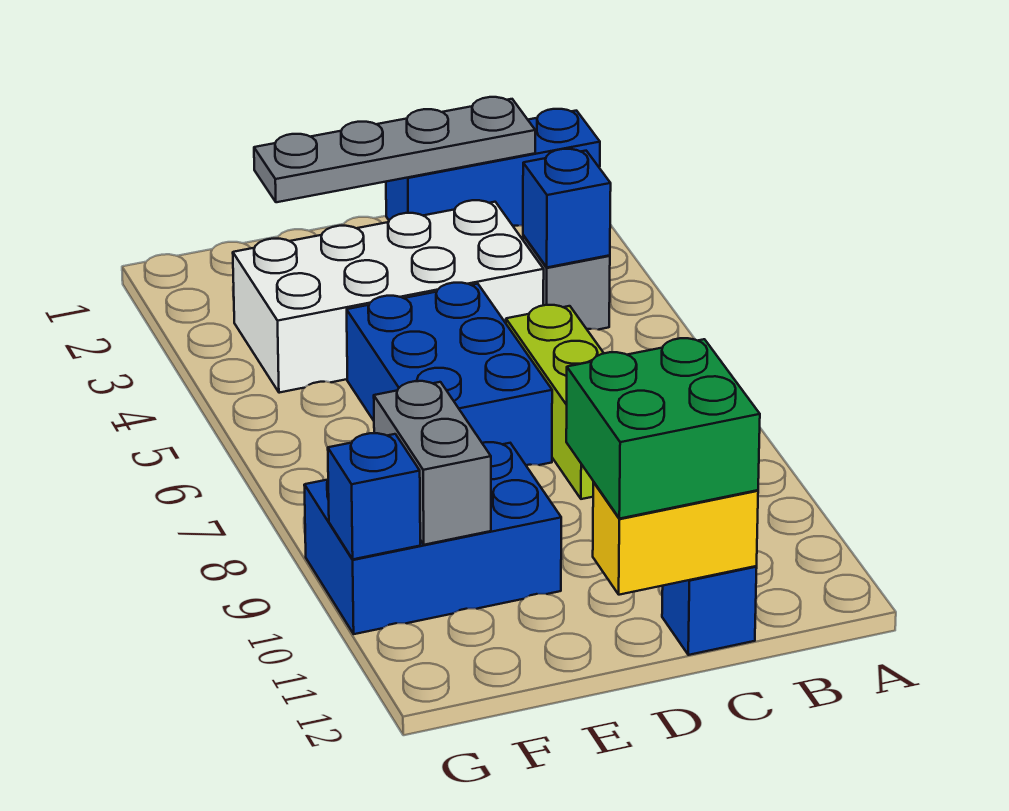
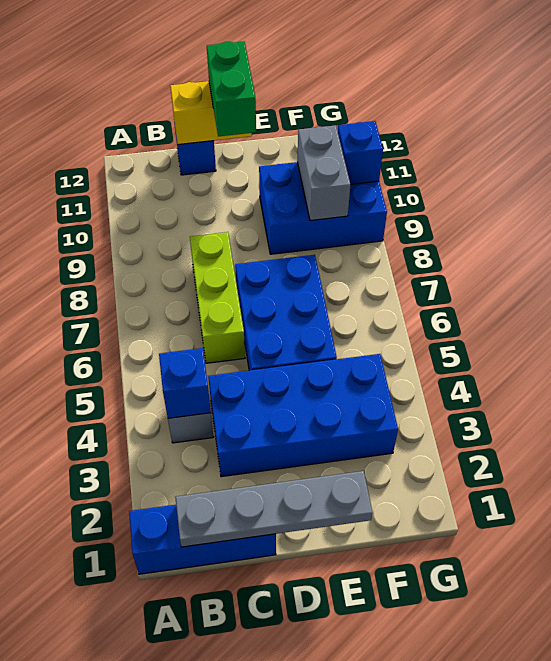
white brick C3:F4 level 1 -> blue brick C3:F4 level 1
green brick C11:D12 level 3 -> green brick D11:D12 level 3

